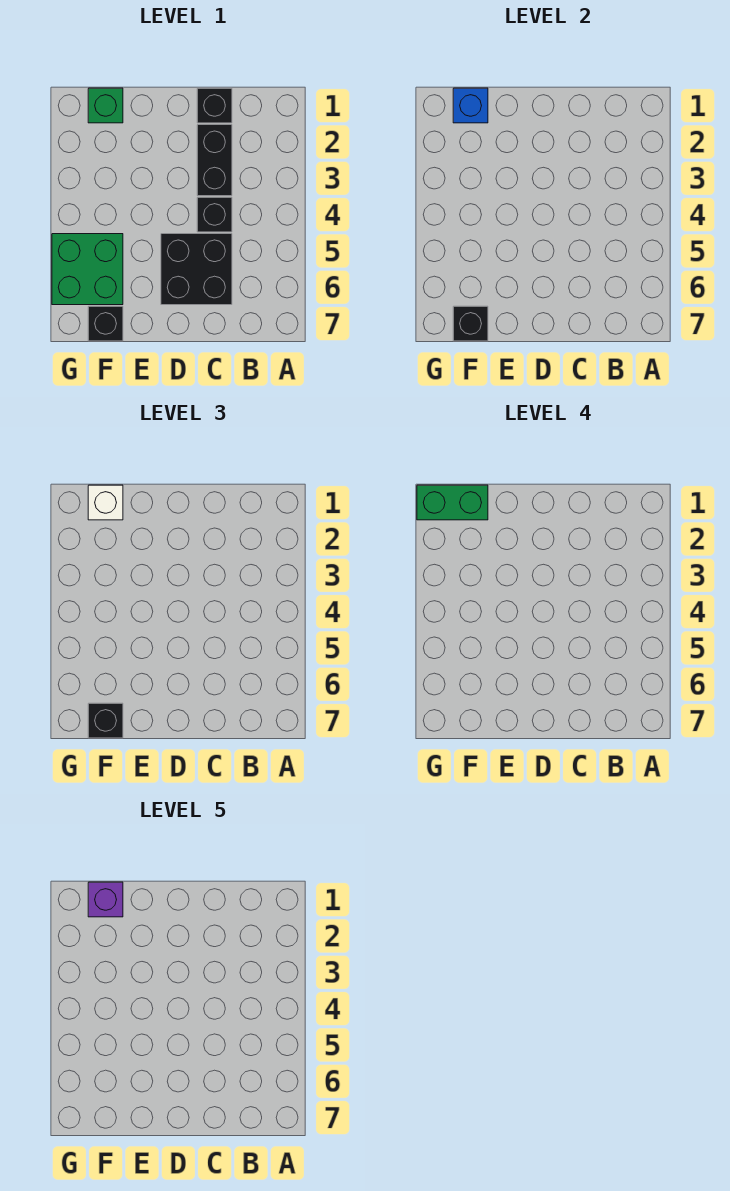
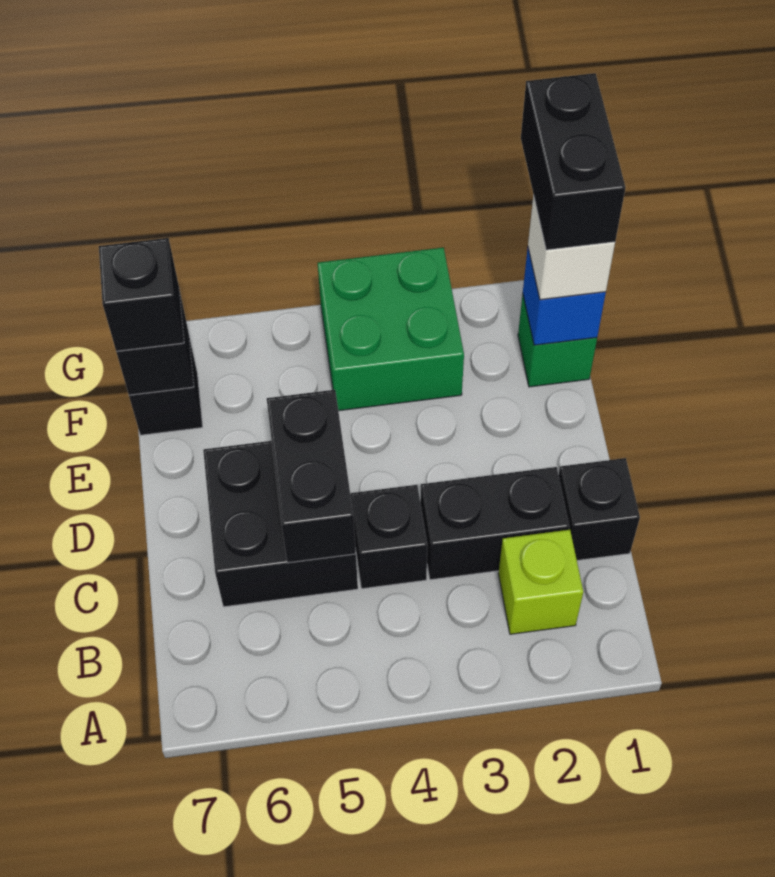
none -> lime brick B2 level 1
none -> black brick C5:D5 level 2
green brick F1:G1 level 4 -> black brick F1:G1 level 4
purple brick F1 level 5 -> none
green brick F5:G6 level 1 -> green brick F3:G4 level 1

